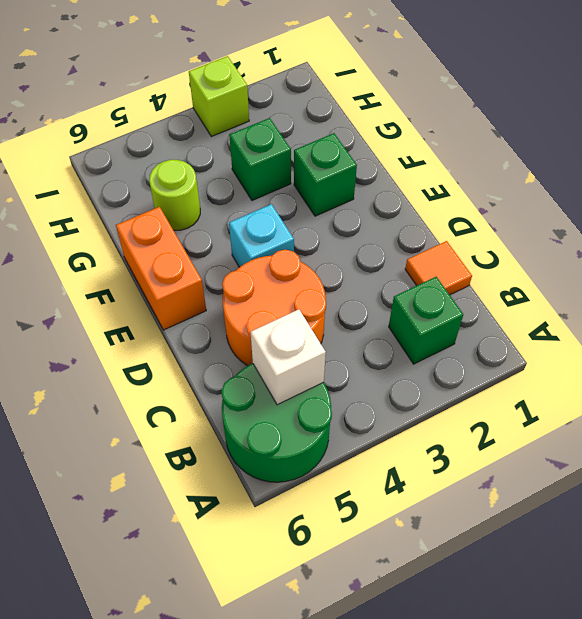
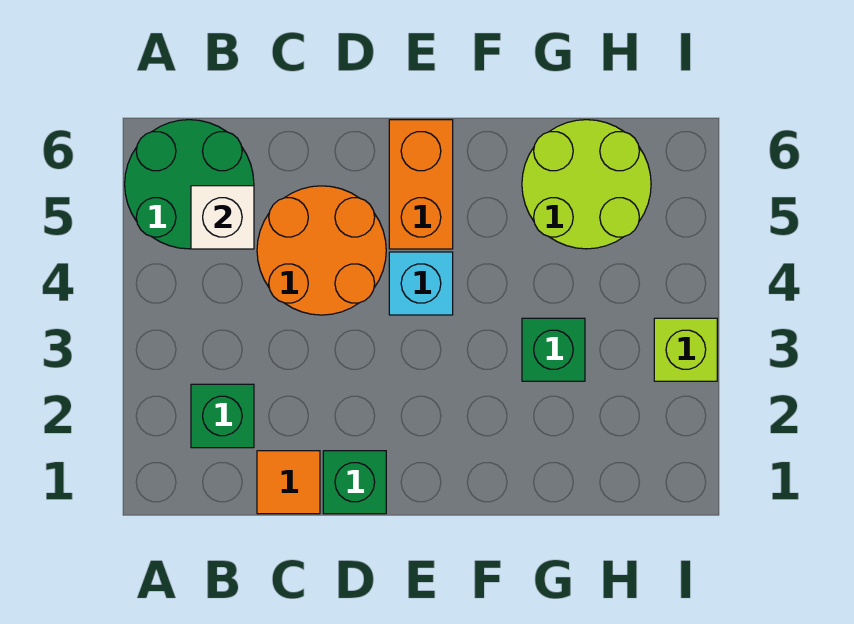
orange brick E6:F6 level 1 -> orange brick E5:E6 level 1
green brick F2 level 1 -> green brick D1 level 1
lime round brick G5 level 1 -> lime round brick G5:H6 level 1

